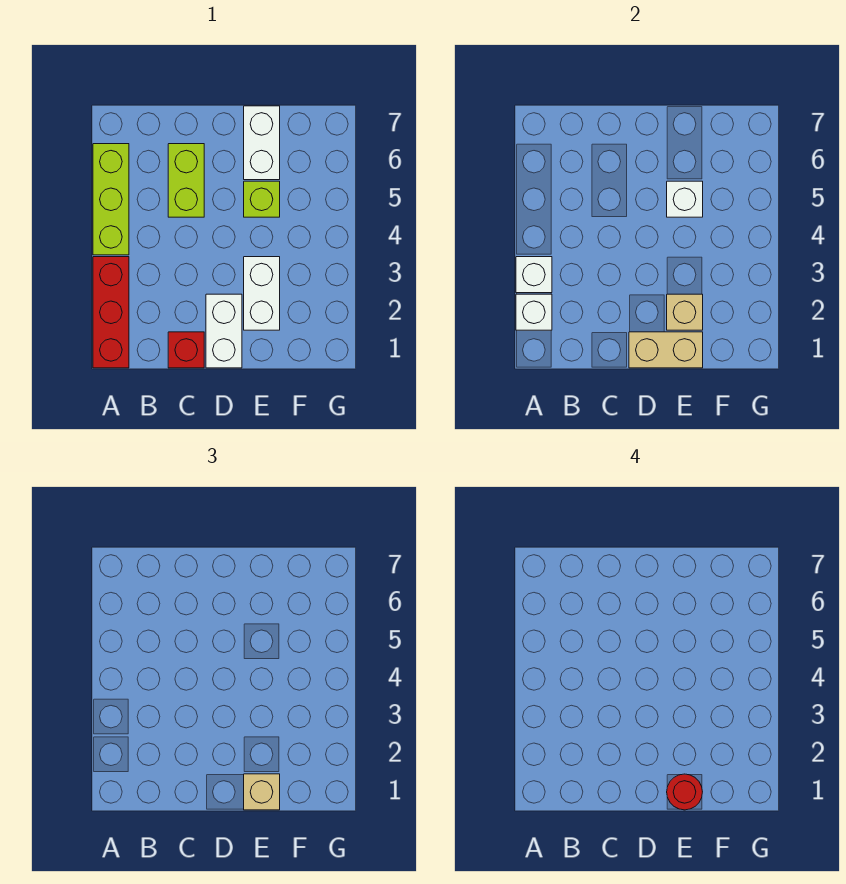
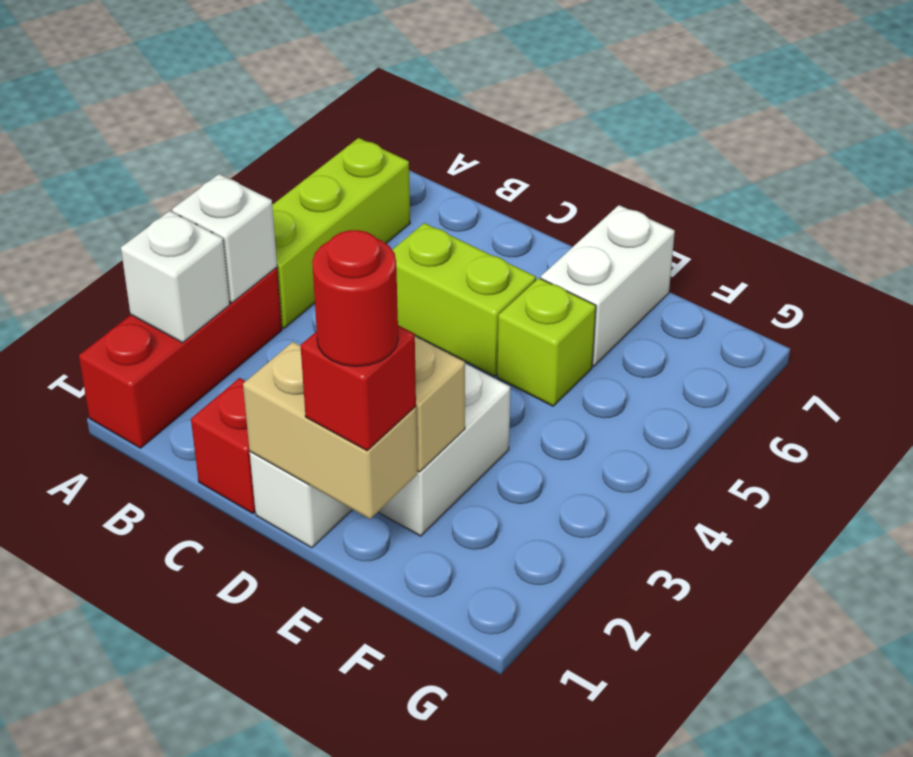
lime brick C5:C6 level 1 -> lime brick C5:D5 level 1
tan brick E1 level 3 -> red brick E1 level 3
white brick E5 level 2 -> none

